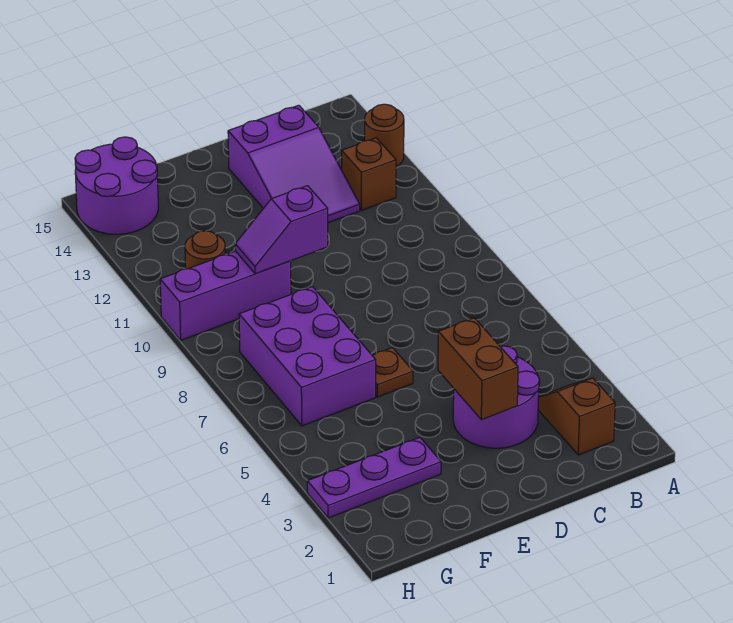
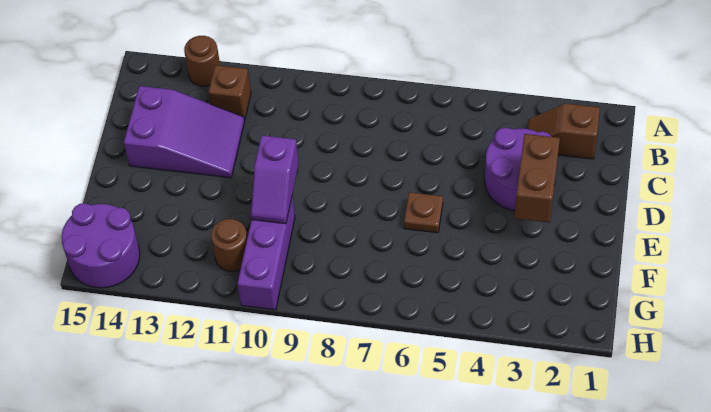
brown brick D3:D4 level 2 -> brown brick D3:E3 level 2
purple plate F3:H3 level 1 -> none
purple brick F6:G8 level 1 -> none

